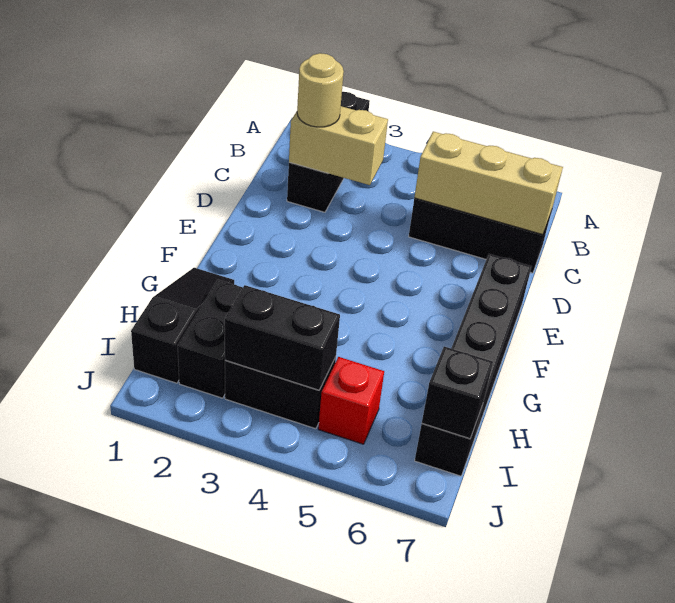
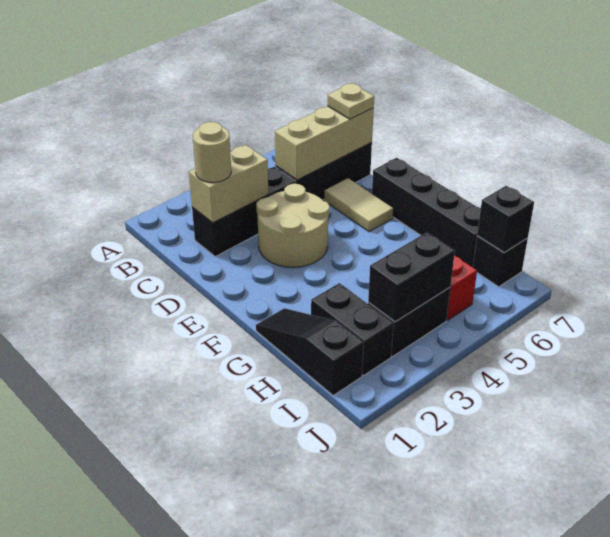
black brick A2:C2 level 1 -> black brick C2:C4 level 1
none -> tan plate C7 level 3
none -> tan round brick D3:E4 level 1
none -> tan tile D6:E6 level 1

